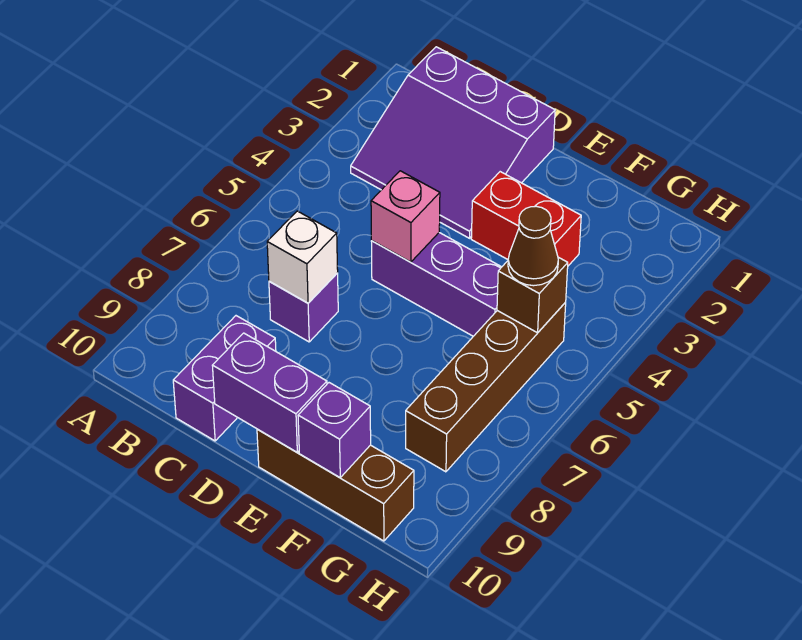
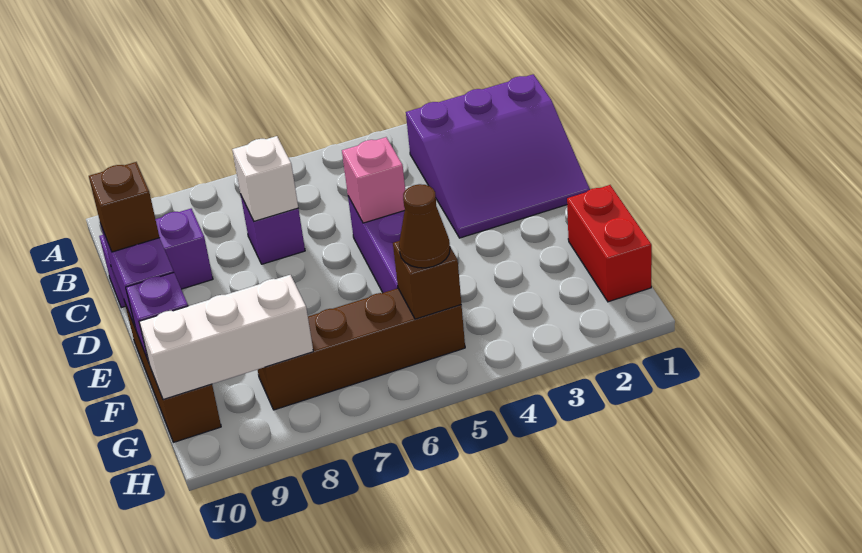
purple slope B1:D3 level 1 top 1 -> purple slope B1:D3 level 1 top B
none -> brown brick D10 level 3
red brick E3:F3 level 1 -> red brick F1:G1 level 1
none -> white brick G8:G10 level 2

